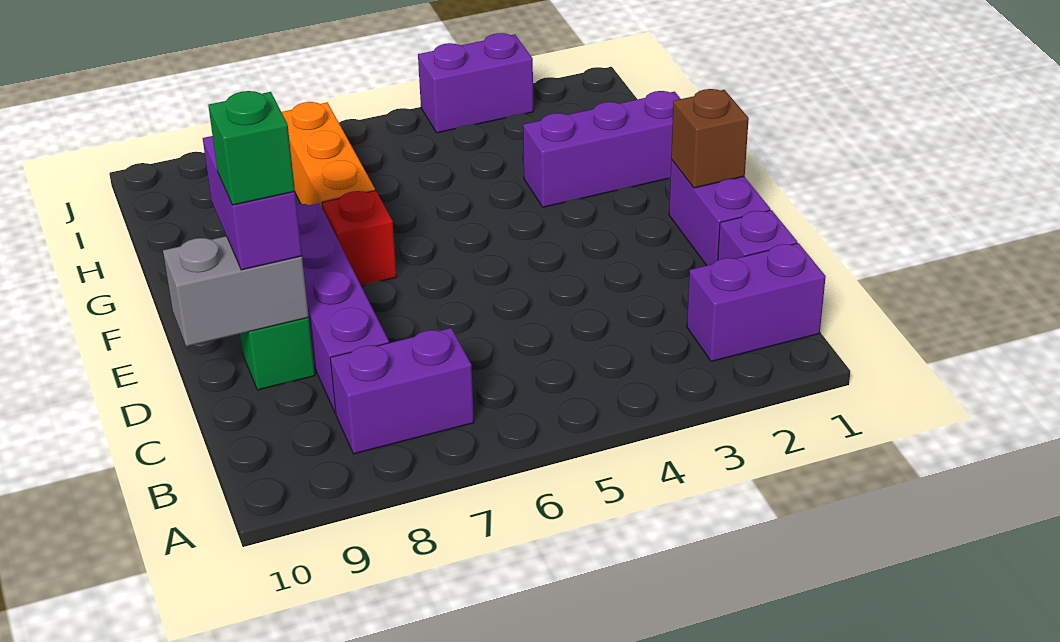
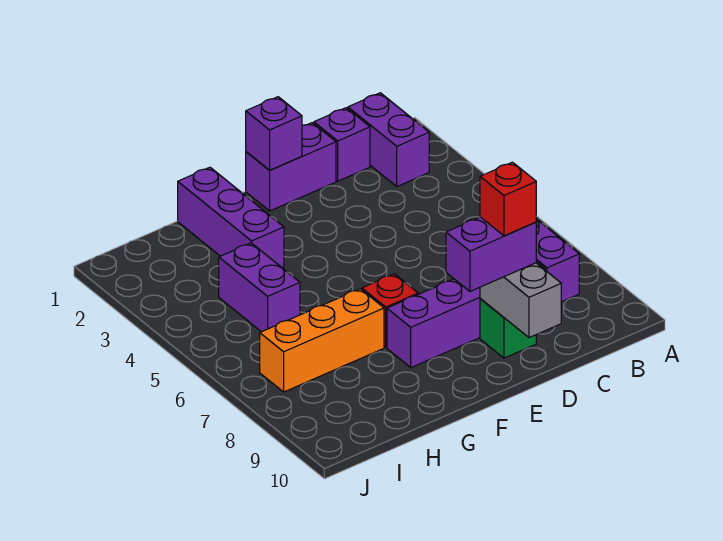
green brick D9 level 4 -> red brick D9 level 4
brown brick E1 level 2 -> purple brick E1 level 2
purple brick J3:J4 level 1 -> purple brick H4:H5 level 1

